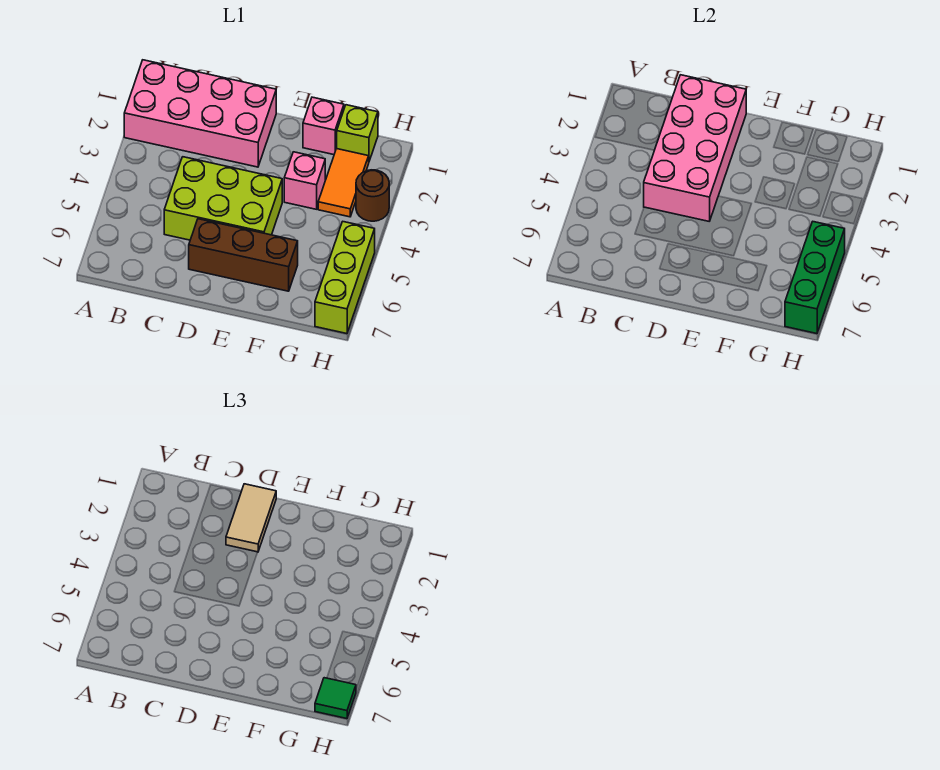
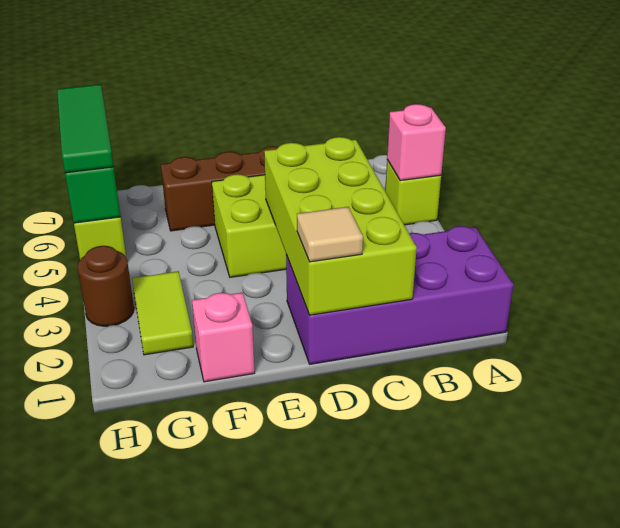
pink brick A1:D2 level 1 -> purple brick A1:D2 level 1
pink brick C1:D4 level 2 -> lime brick C1:D4 level 2
tan tile D1:D2 level 3 -> tan tile D1 level 3
pink brick F3 level 1 -> pink brick A5 level 2
lime brick G1 level 1 -> lime brick A5 level 1
orange tile G2:G3 level 1 -> lime tile G2:G3 level 1
green tile H7 level 3 -> green tile H5:H7 level 3

